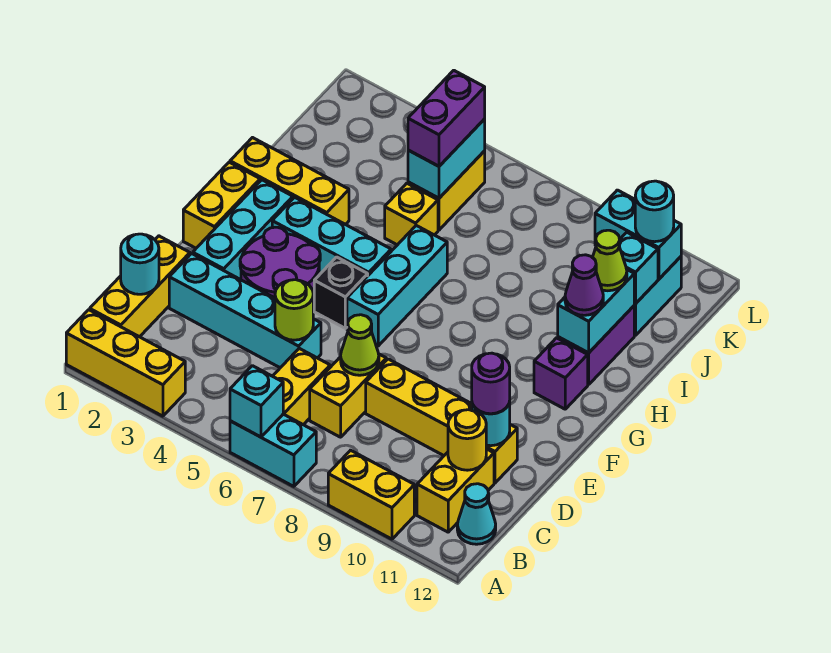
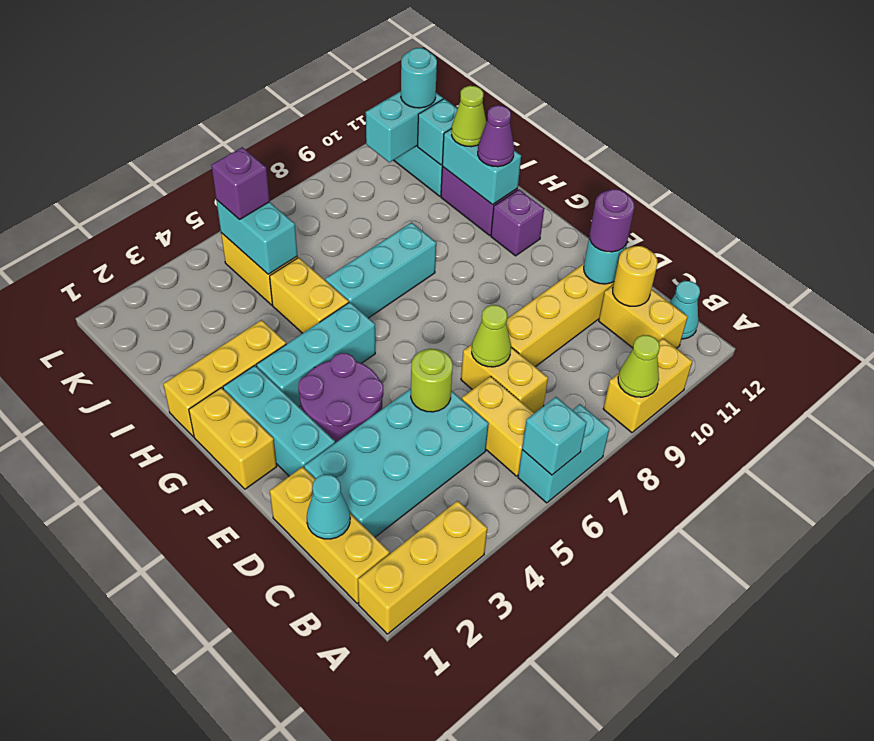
none -> lime cone A9 level 2
cyan round brick C1 level 2 -> cyan cone C1 level 2
cyan brick D2:D5 level 1 -> cyan brick C2:D5 level 1
black brick F5 level 1 -> none
cyan brick F6:H6 level 1 -> cyan brick H6:H8 level 1
yellow brick I5 level 1 -> yellow brick H5:I5 level 1
purple brick J5:K5 level 3 -> purple brick K5 level 3

